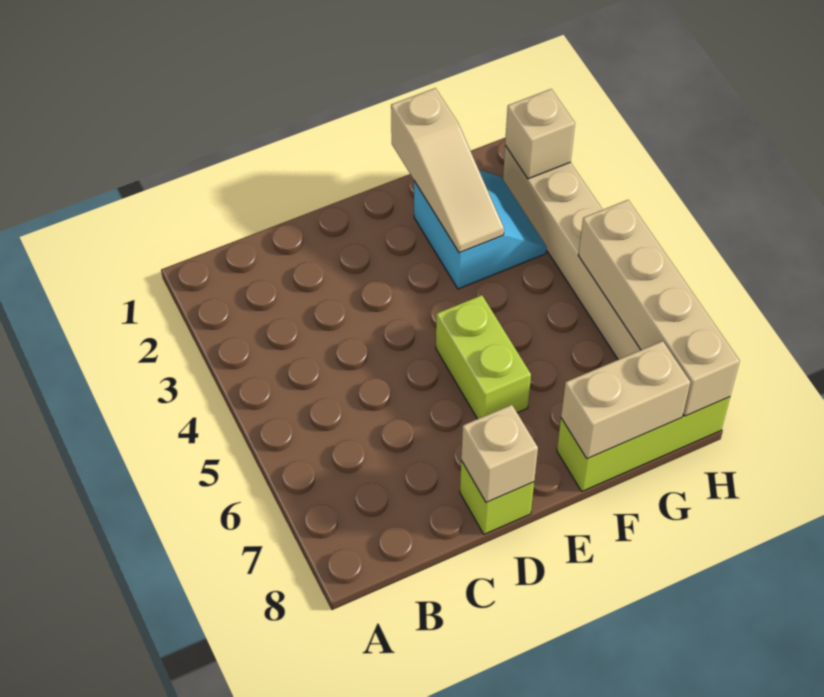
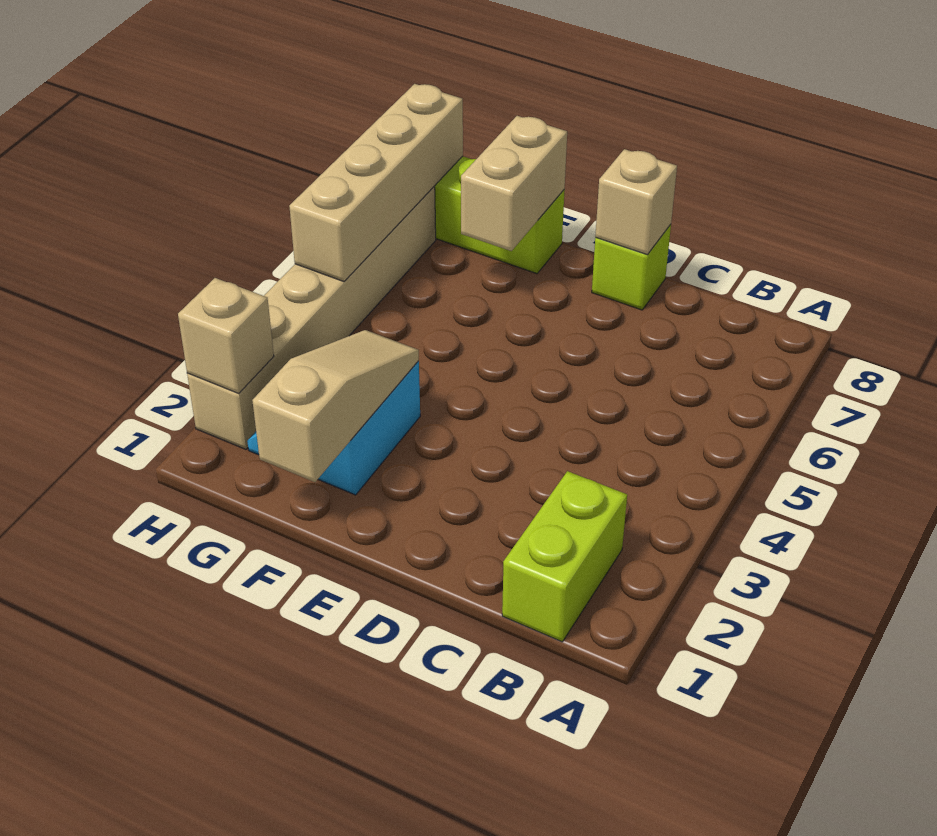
lime brick E5:E6 level 1 -> lime brick B1:B2 level 1
tan brick F8:G8 level 2 -> tan brick F7:F8 level 2

